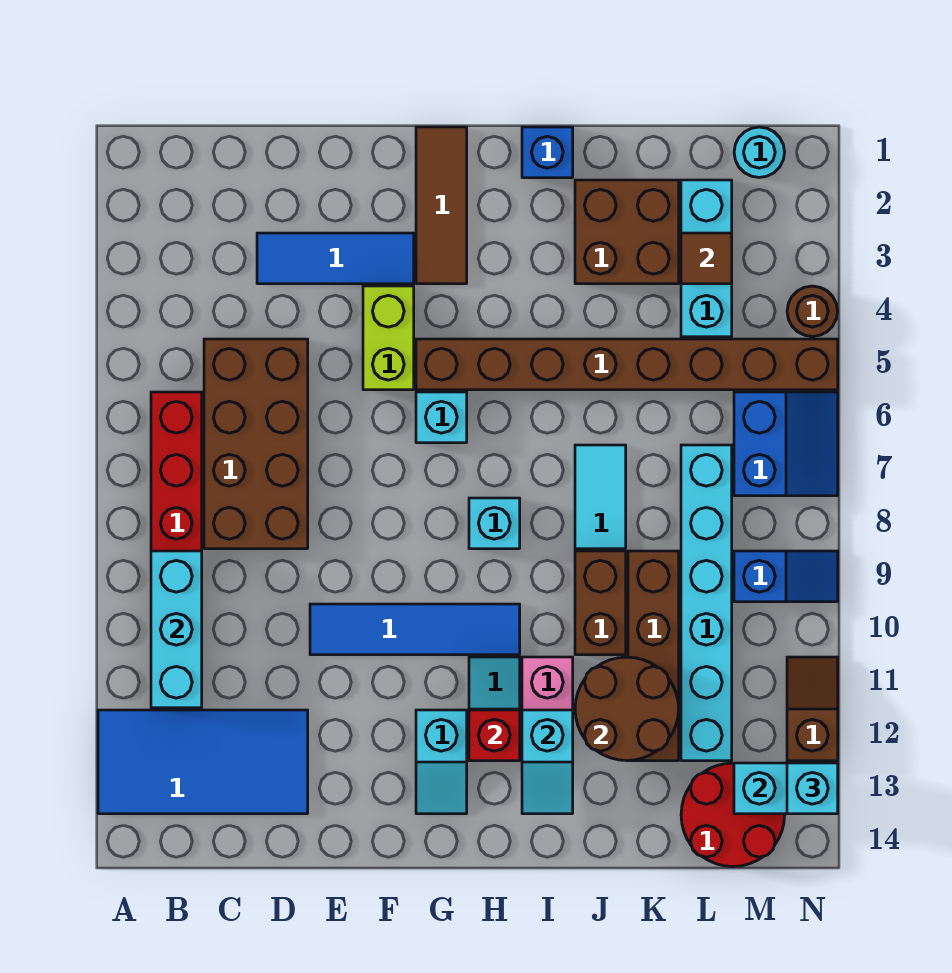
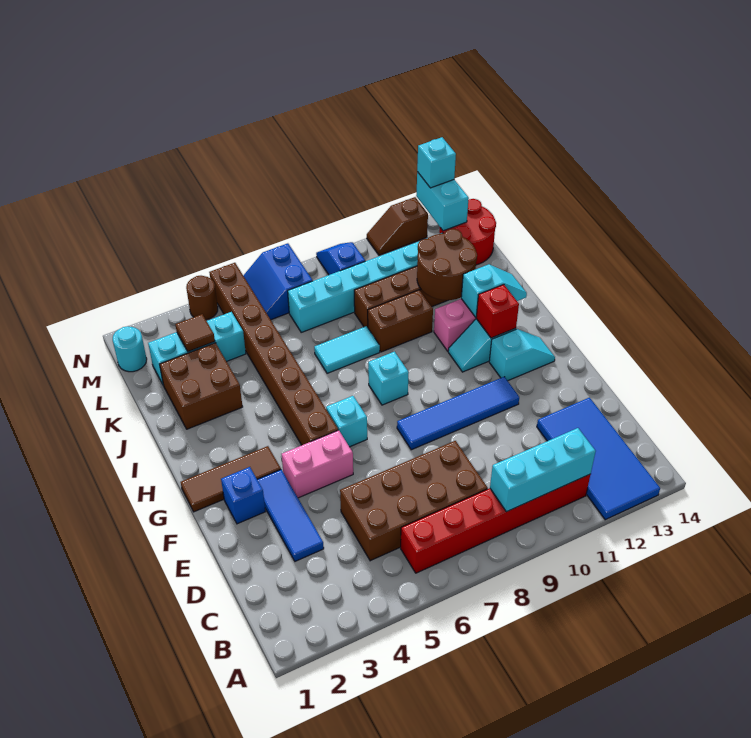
blue tile E10:H10 level 1 -> blue tile F8:F11 level 1
lime brick F4:F5 level 1 -> pink brick F4:F5 level 1
blue brick I1 level 1 -> blue brick F2 level 1
blue slope M6:N7 level 1 top M -> blue slope M6:N7 level 1 top 7

